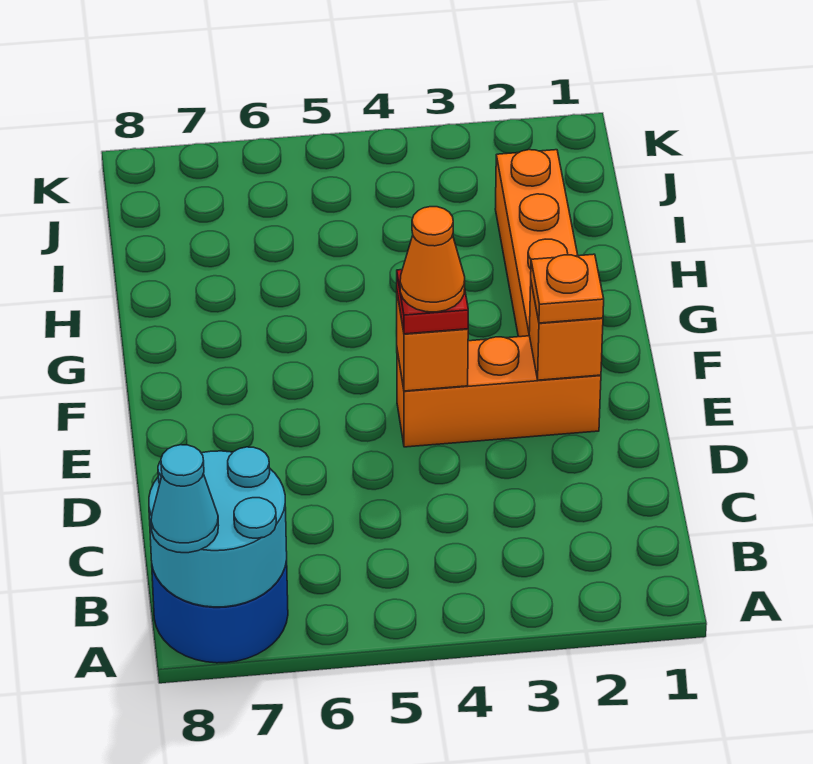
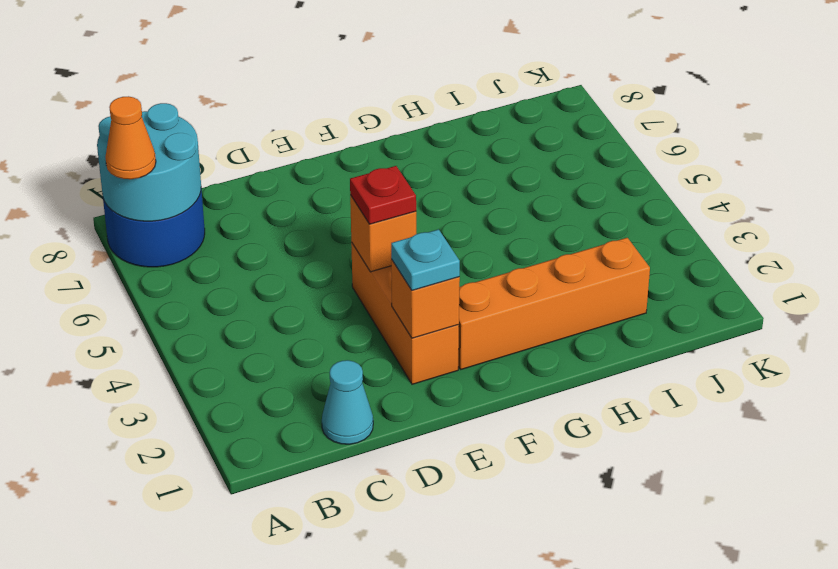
cyan cone A8 level 3 -> cyan cone C1 level 1
orange plate E2 level 3 -> cyan plate E2 level 3
orange cone E4 level 4 -> orange cone A7 level 3

